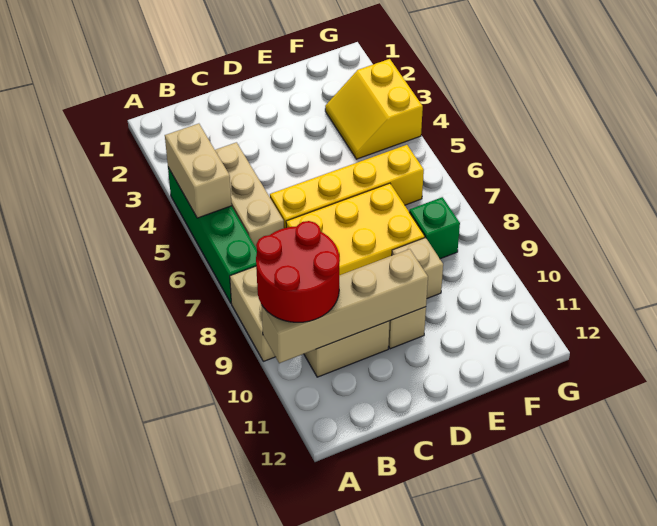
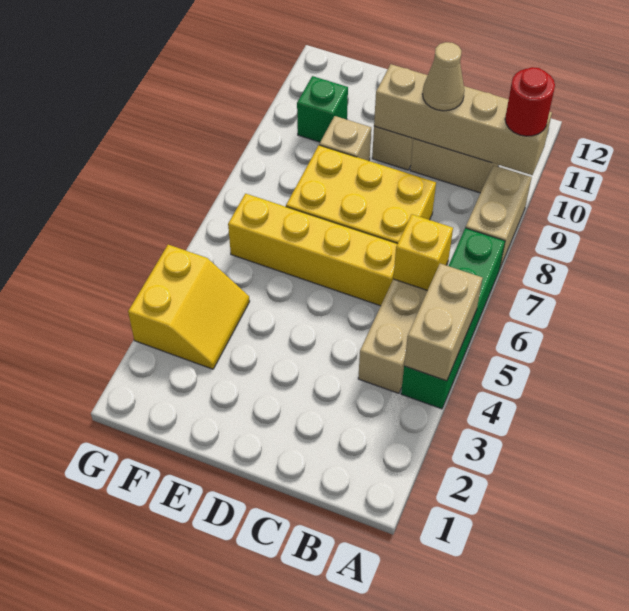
red round brick A9:B10 level 3 -> red round brick A10 level 3
none -> yellow brick B6 level 2
none -> tan cone C10 level 3
green brick F8 level 1 -> green brick F10 level 1

